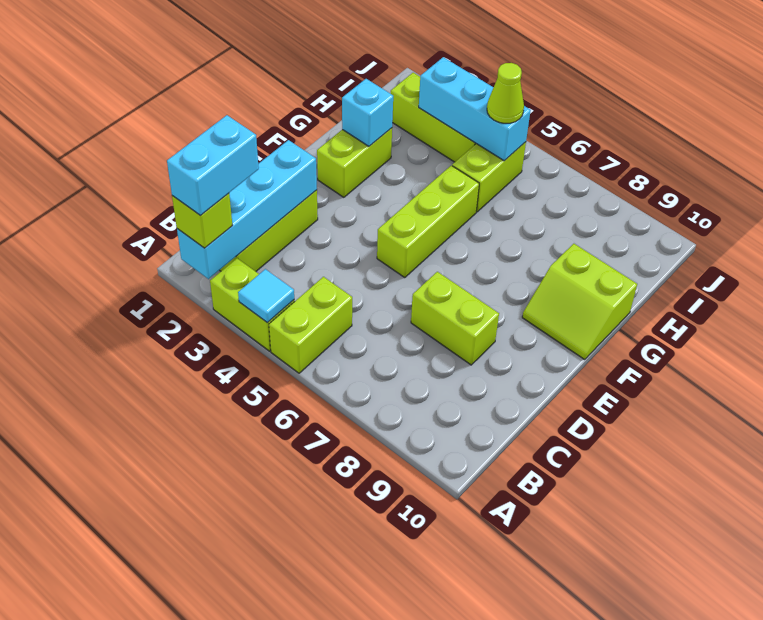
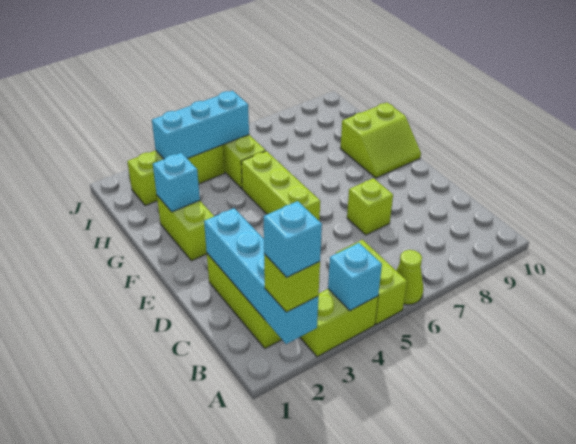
cyan brick A2:B2 level 4 -> cyan brick A2 level 4
cyan tile A4 level 2 -> cyan brick A4 level 2
lime brick D7:D8 level 1 -> lime brick D7 level 1
lime cone I5 level 3 -> lime cone A6 level 1

